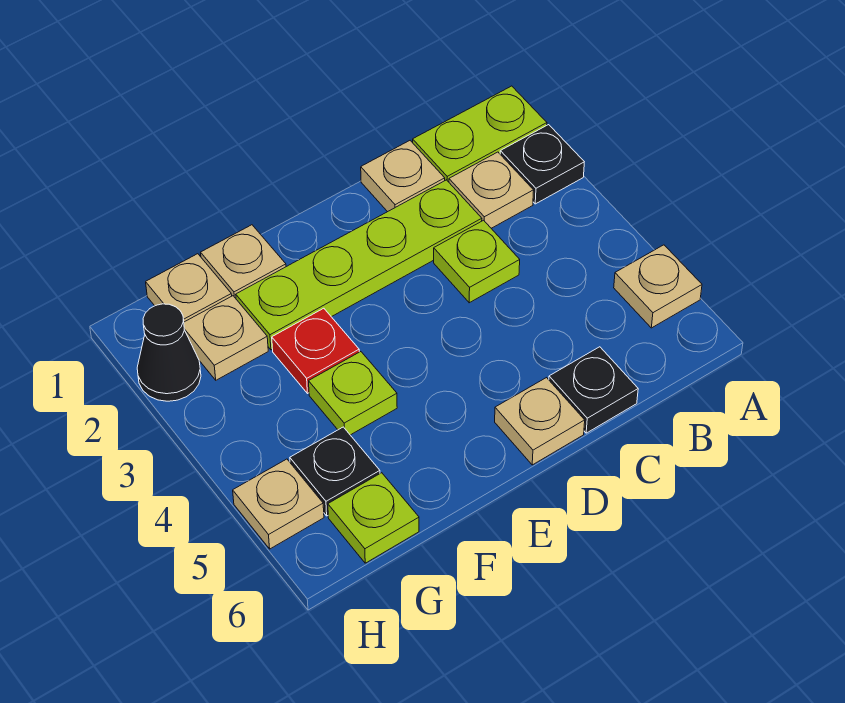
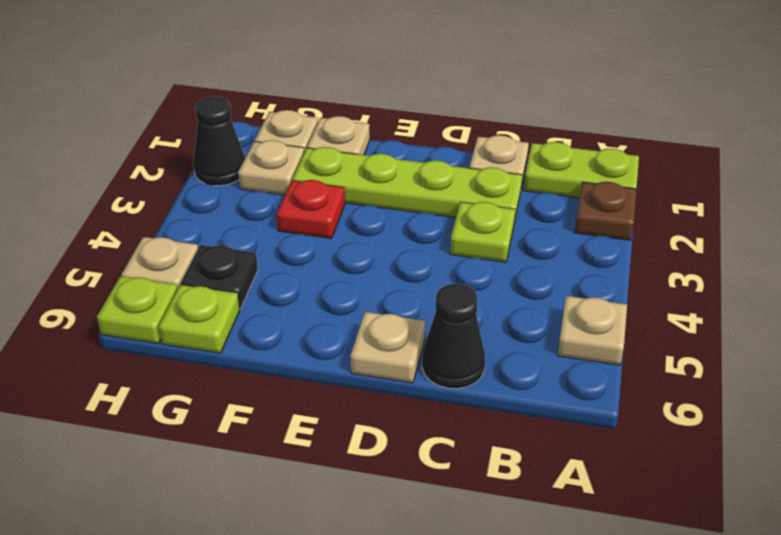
black plate A2 level 1 -> brown plate A2 level 1
tan plate B2 level 1 -> none
black plate C6 level 1 -> black cone C6 level 1
lime plate F4 level 1 -> lime plate H6 level 1

